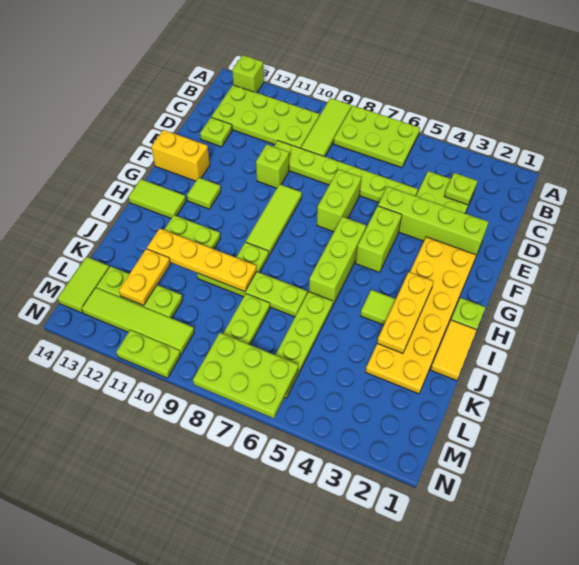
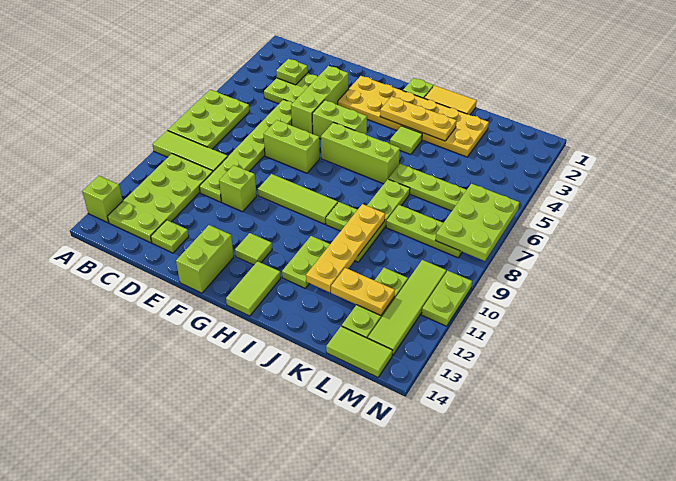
lime brick E2:E5 level 1 -> lime brick E3:E5 level 1
yellow brick F13:F14 level 1 -> lime brick F13:F14 level 1

